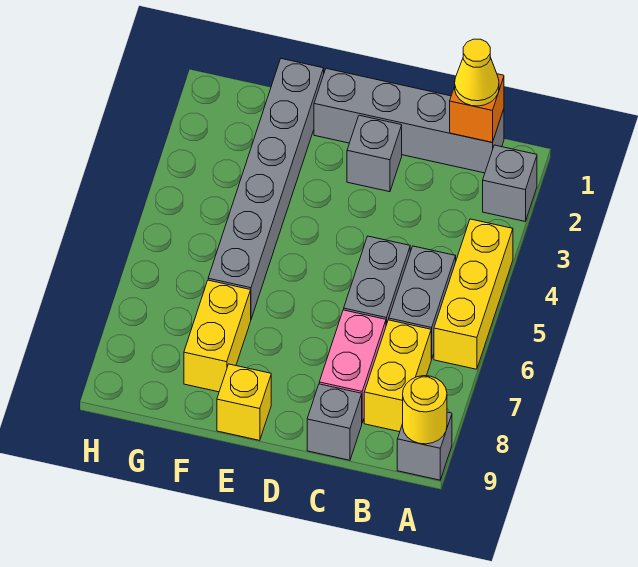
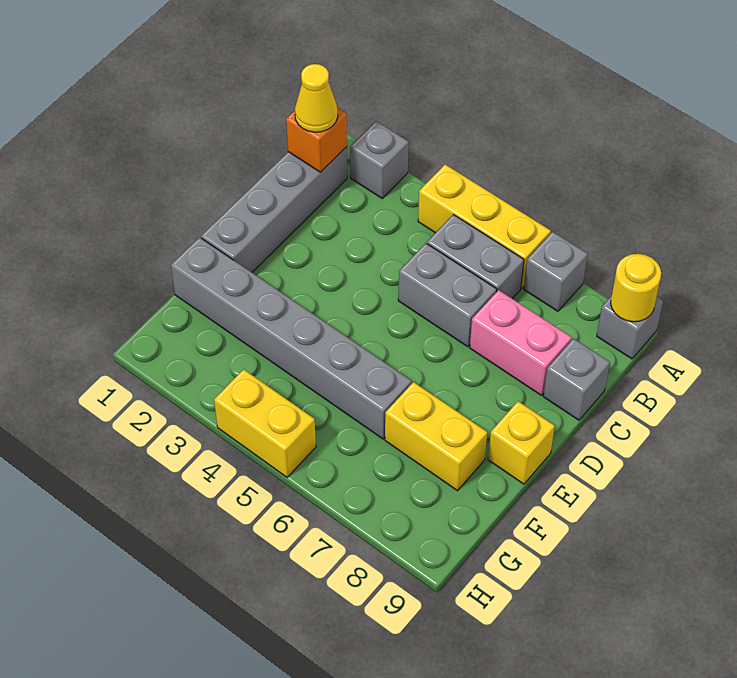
yellow brick B7:B8 level 1 -> yellow brick H4:H5 level 1
grey brick D2 level 1 -> grey brick A7 level 1

